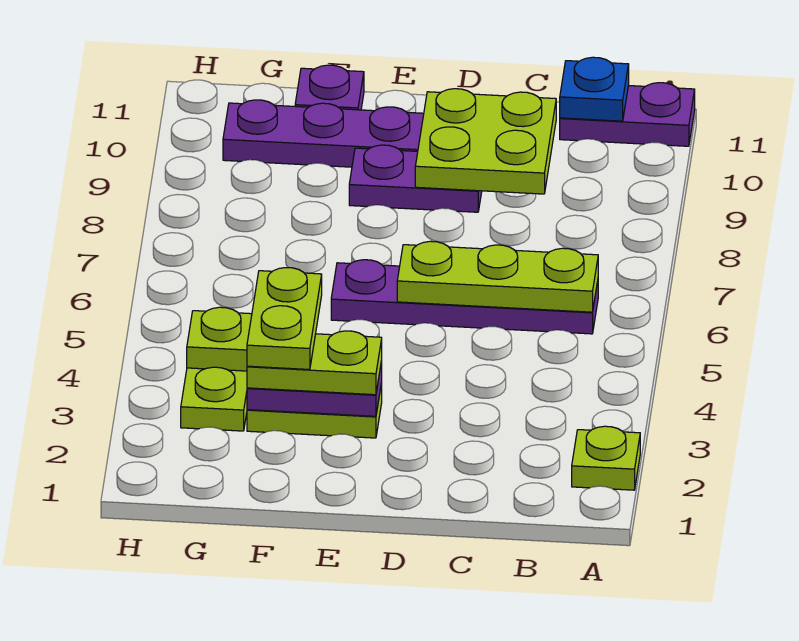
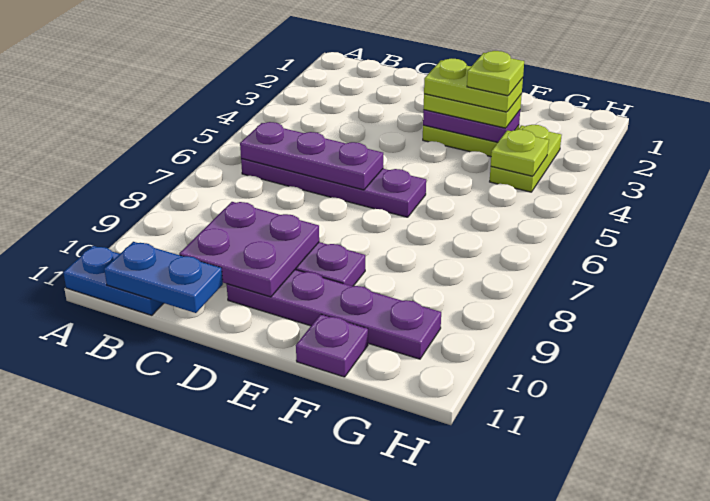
lime plate A2 level 1 -> lime plate F3 level 5
purple plate A11:B11 level 1 -> blue plate A11:B11 level 1
lime plate B6:D6 level 2 -> purple plate B6:D6 level 2
blue plate B11 level 2 -> blue plate B11:C11 level 2
lime plate C9:D10 level 2 -> purple plate C9:D10 level 2
lime plate F3:F4 level 4 -> lime plate E3:F3 level 4

